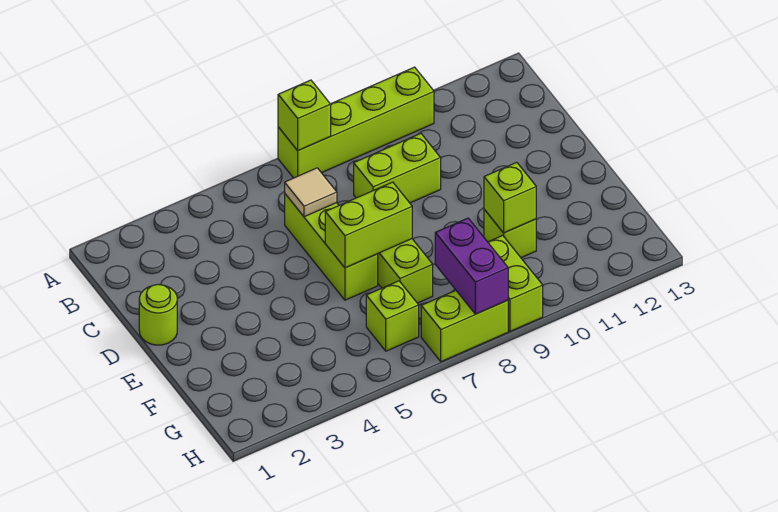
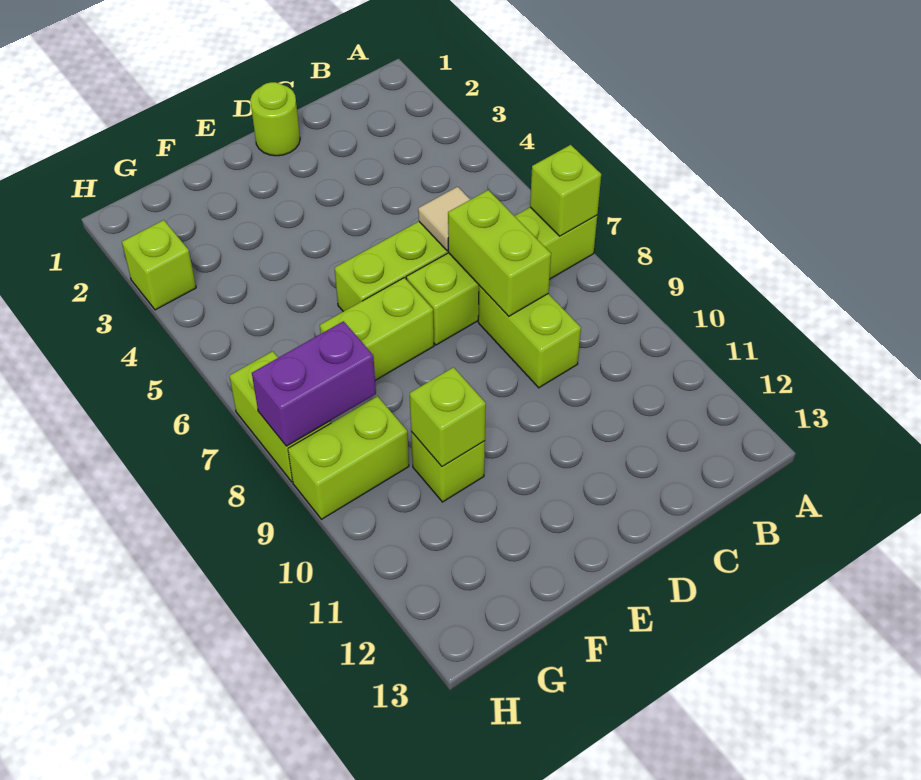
lime brick A7:A10 level 1 -> lime brick A7:D7 level 1
lime brick E6:E7 level 2 -> lime brick C7:C8 level 2
lime brick G6 level 1 -> lime brick H3 level 1

